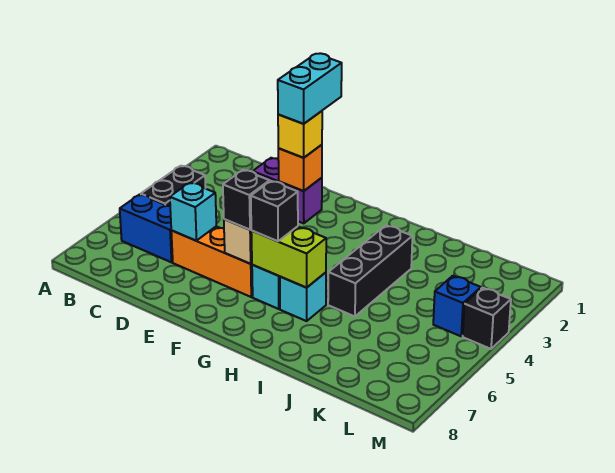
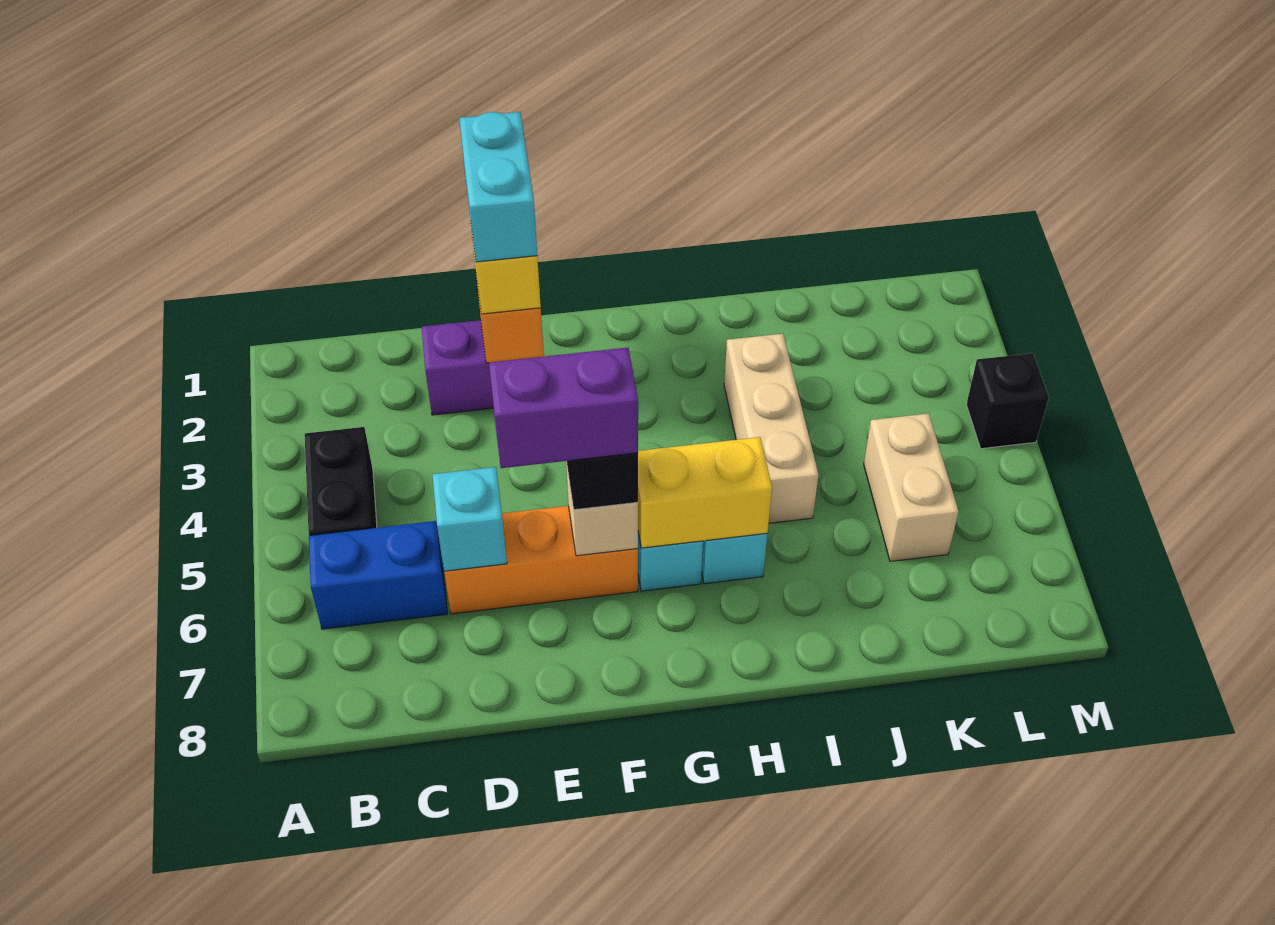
none -> purple brick E6:F6 level 4
lime brick G6:H6 level 2 -> yellow brick G6:H6 level 2
black brick G6 level 3 -> none
black brick I3:I5 level 1 -> tan brick I3:I5 level 1
none -> tan brick K5:K6 level 1
blue brick L4 level 1 -> none

